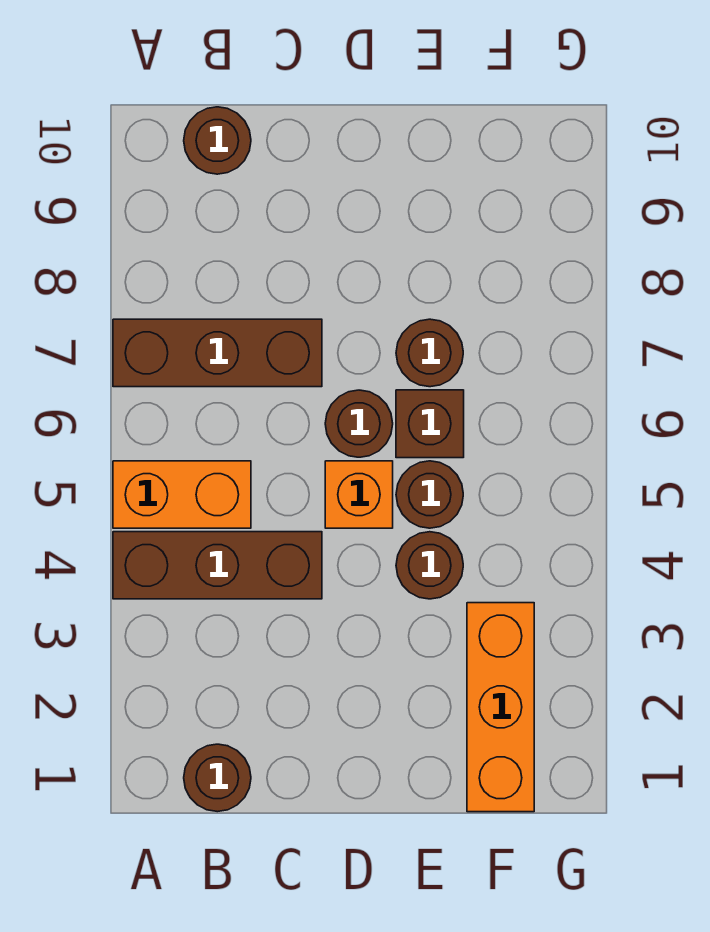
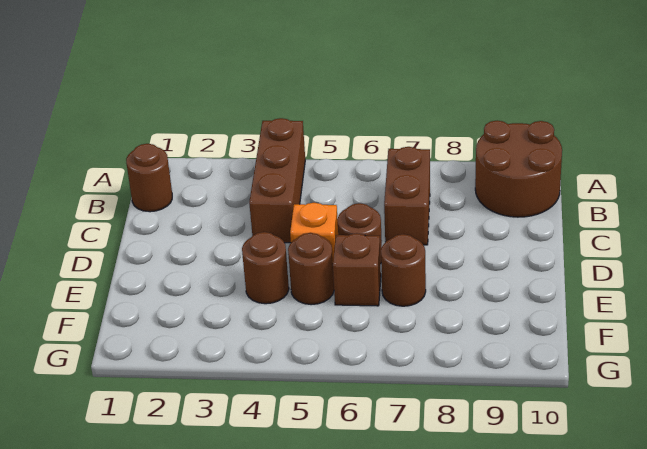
orange brick A5:B5 level 1 -> none
brown brick A7:C7 level 1 -> brown brick B7:C7 level 1
brown round brick B10 level 1 -> brown round brick A9:B10 level 1
orange brick F1:F3 level 1 -> none

